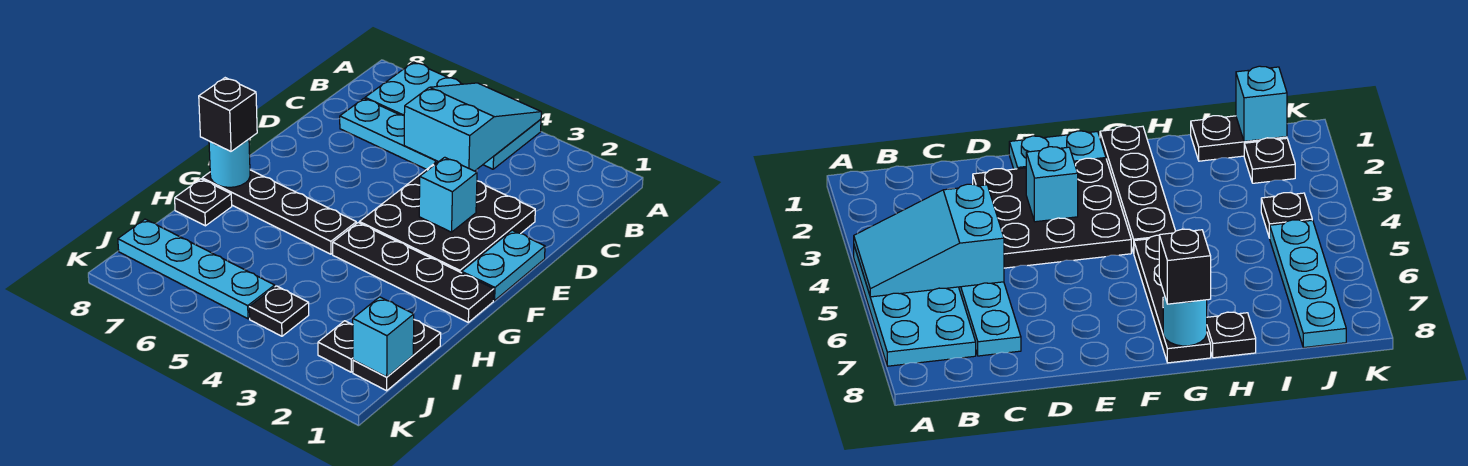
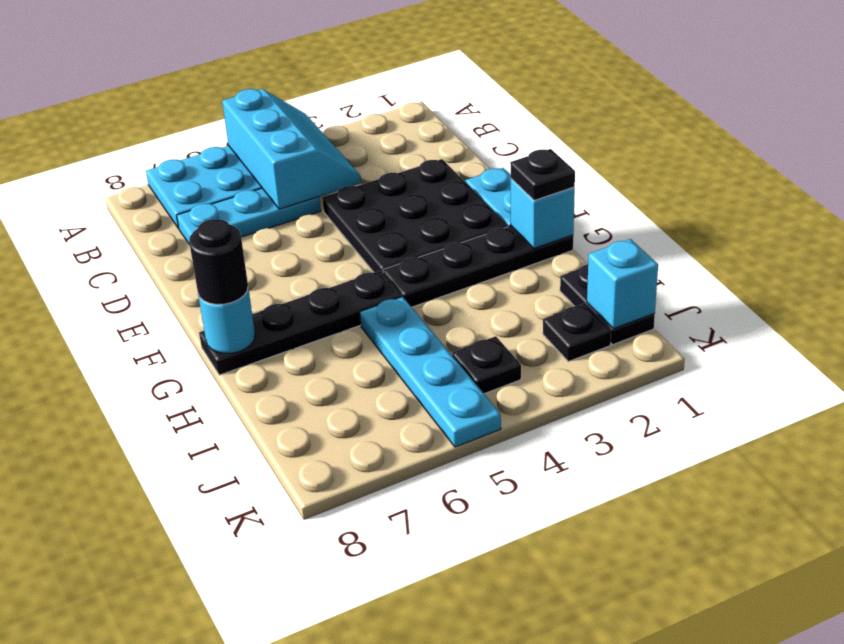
cyan slope A4:C5 level 2 top C -> cyan slope A4:C5 level 2 top 5
cyan brick E3 level 2 -> cyan brick G1 level 2
black brick G8 level 3 -> black round brick G8 level 3
black plate H8 level 1 -> black plate G1 level 3
cyan plate J5:J8 level 1 -> cyan plate H5:K5 level 1

